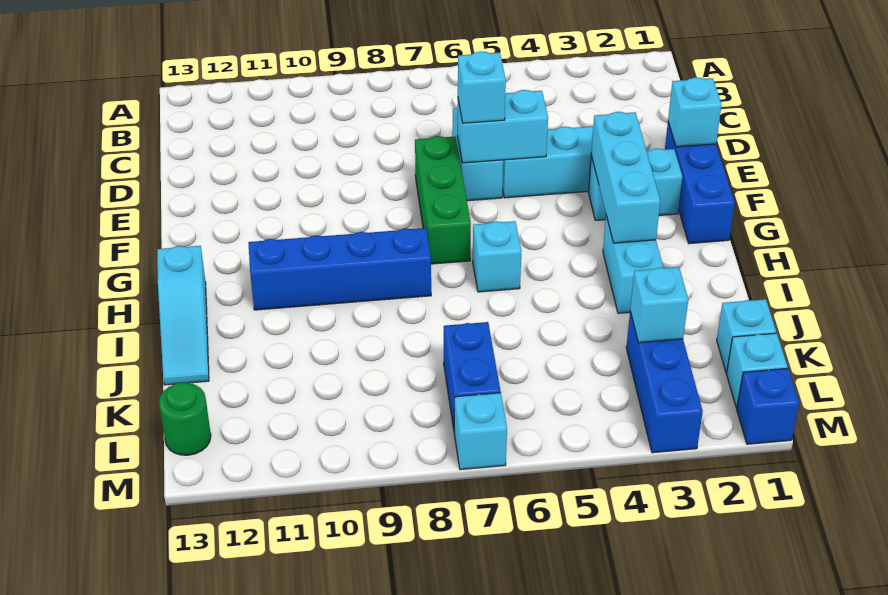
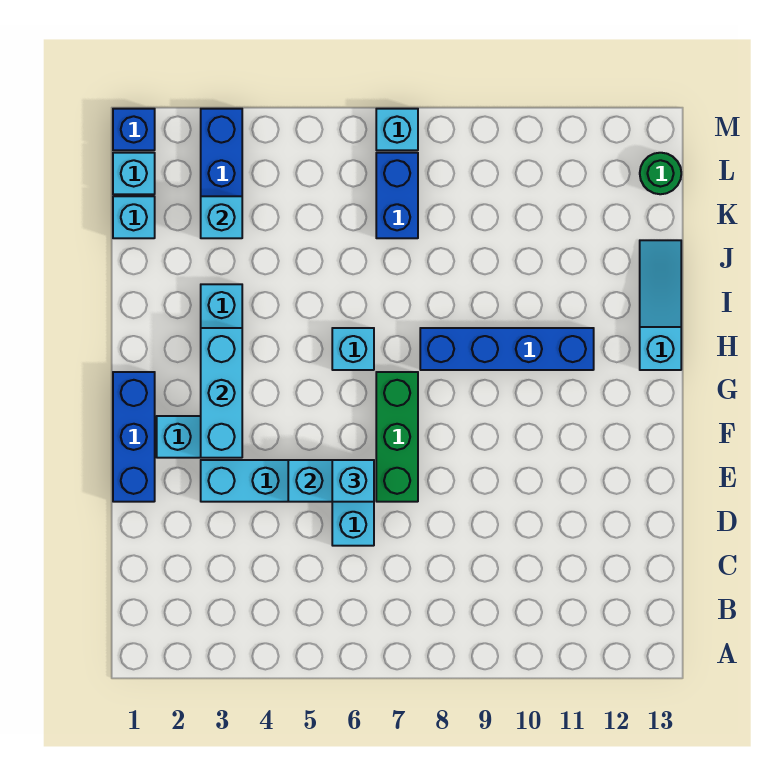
cyan brick E1 level 2 -> none

